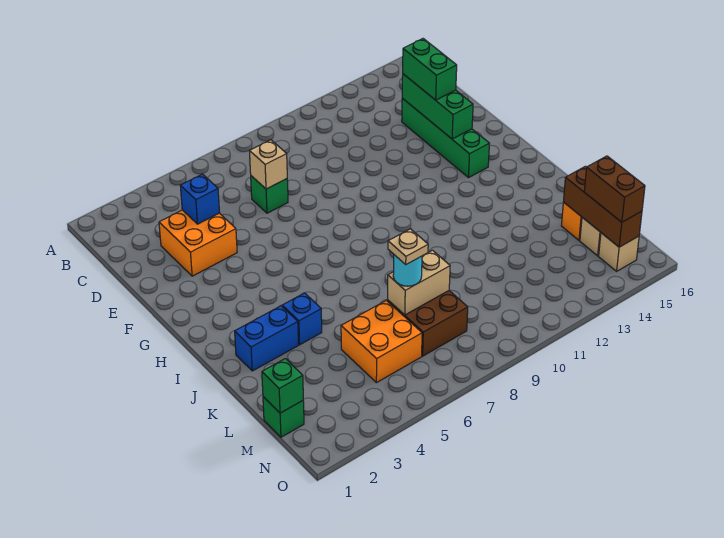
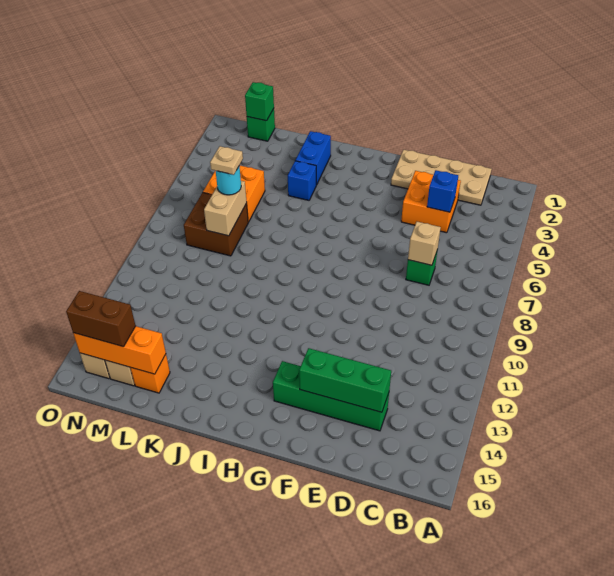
none -> tan plate C1:F2 level 1
green brick D14:E14 level 3 -> none
brown brick L15:N15 level 2 -> orange brick L15:N15 level 2

